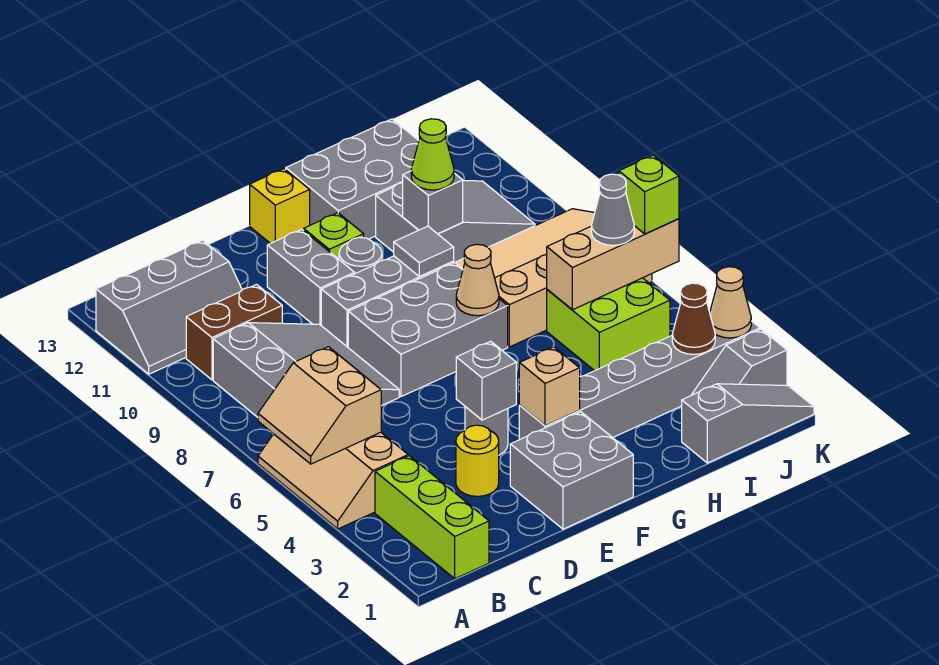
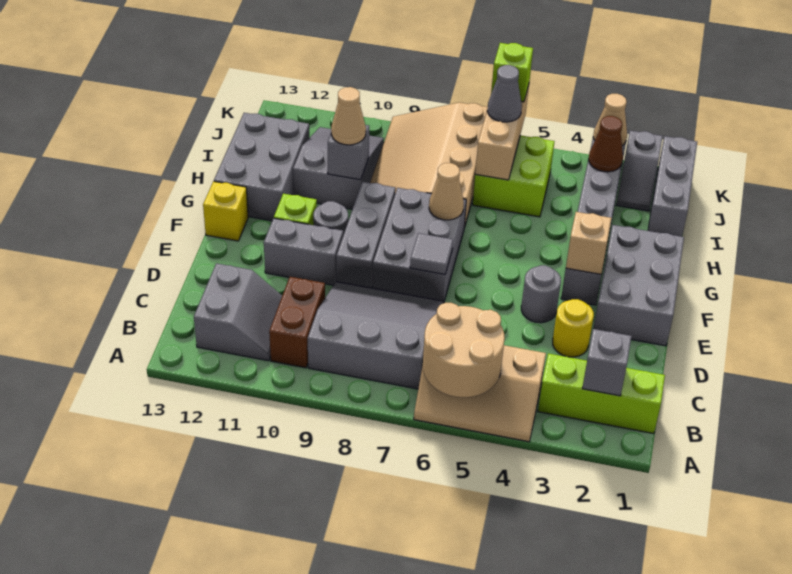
tan slope A5:B6 level 2 top B -> tan round brick A5:B6 level 2
grey slope A11:C12 level 1 top 12 -> grey slope B11:C12 level 1 top 12
grey brick E1:F2 level 1 -> grey brick E1:G2 level 1
grey brick E4 level 2 -> grey brick B2 level 2
grey tile G9 level 2 -> grey tile E7 level 2
lime cone H10 level 3 -> tan cone H10 level 3
grey slope I1:K1 level 1 top I -> grey brick I1:K1 level 1

